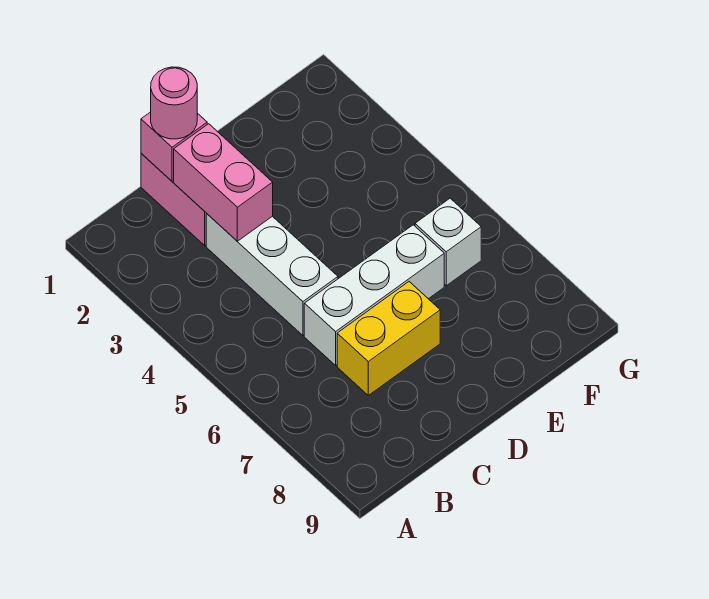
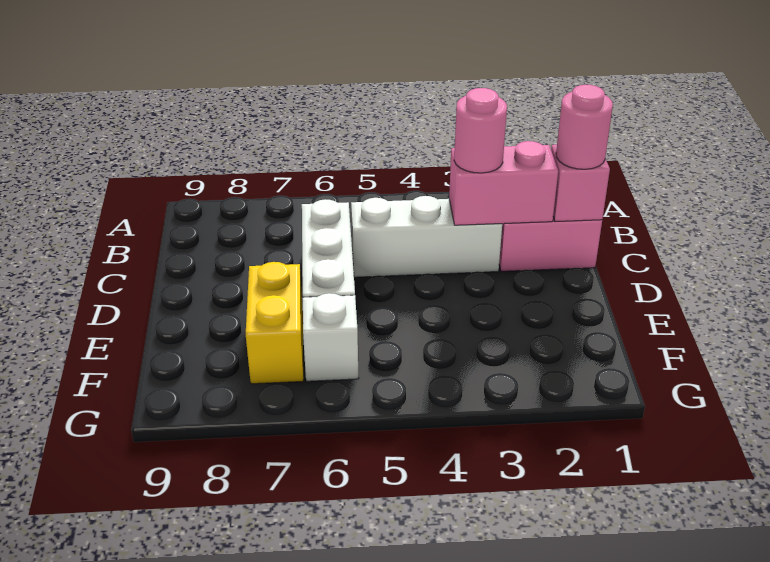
none -> pink round brick C3 level 3
yellow brick C7:D7 level 1 -> yellow brick E7:F7 level 1

